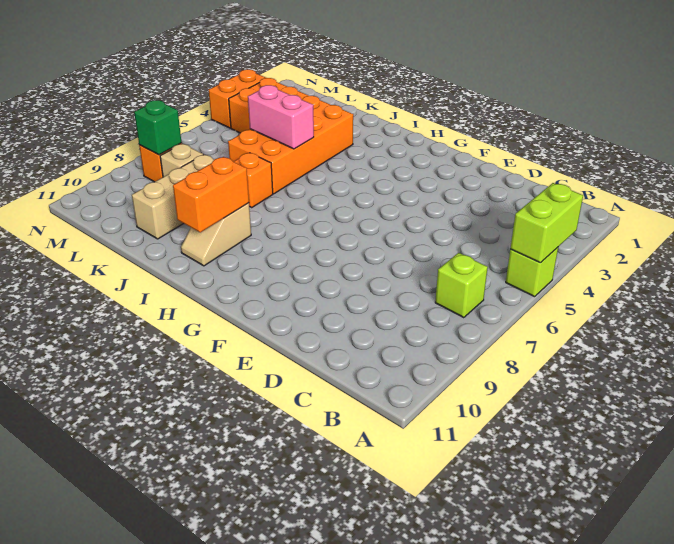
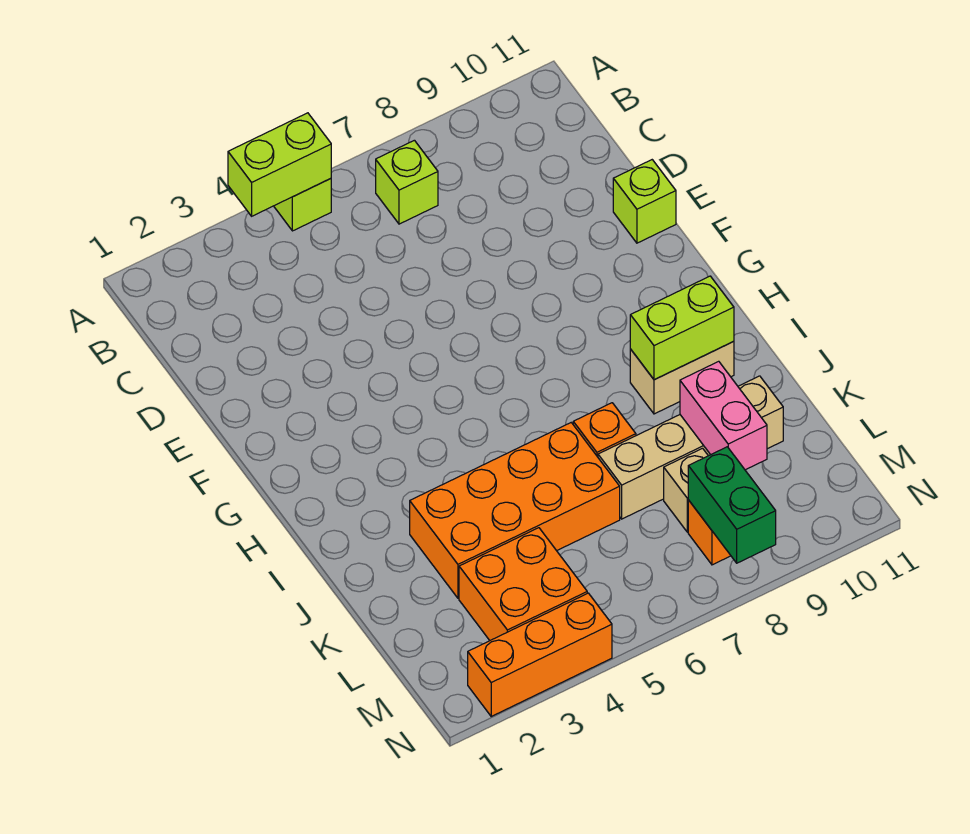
none -> lime brick E11 level 1
tan slope I9:I10 level 1 top 9 -> tan brick I9:I10 level 1
orange brick I9:I10 level 2 -> lime brick I9:I10 level 2
pink brick J5:K5 level 2 -> pink brick K9:L9 level 2
tan brick K8:K10 level 1 -> tan brick K7:K10 level 1
green brick M8 level 2 -> green brick M8:N8 level 2
orange brick N3:N4 level 1 -> orange brick N2:N4 level 1

